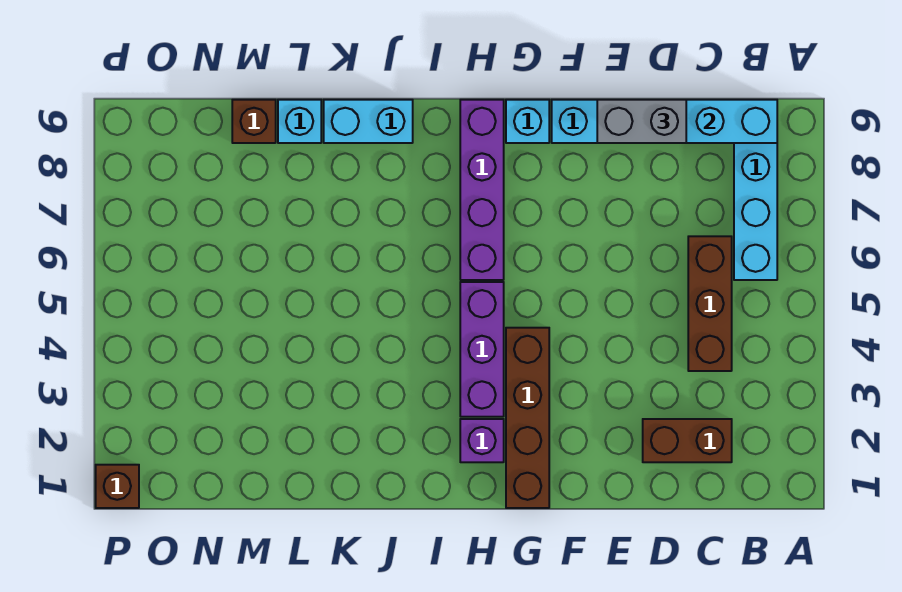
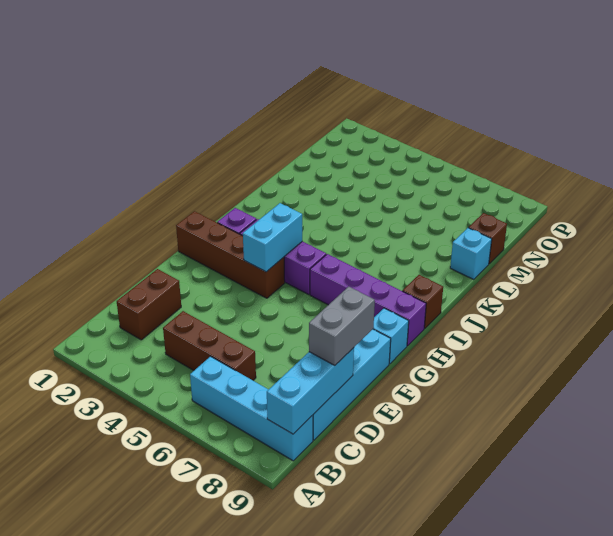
cyan brick J9:K9 level 1 -> cyan brick G4:H4 level 2
brown brick P1 level 1 -> brown brick I9 level 1

